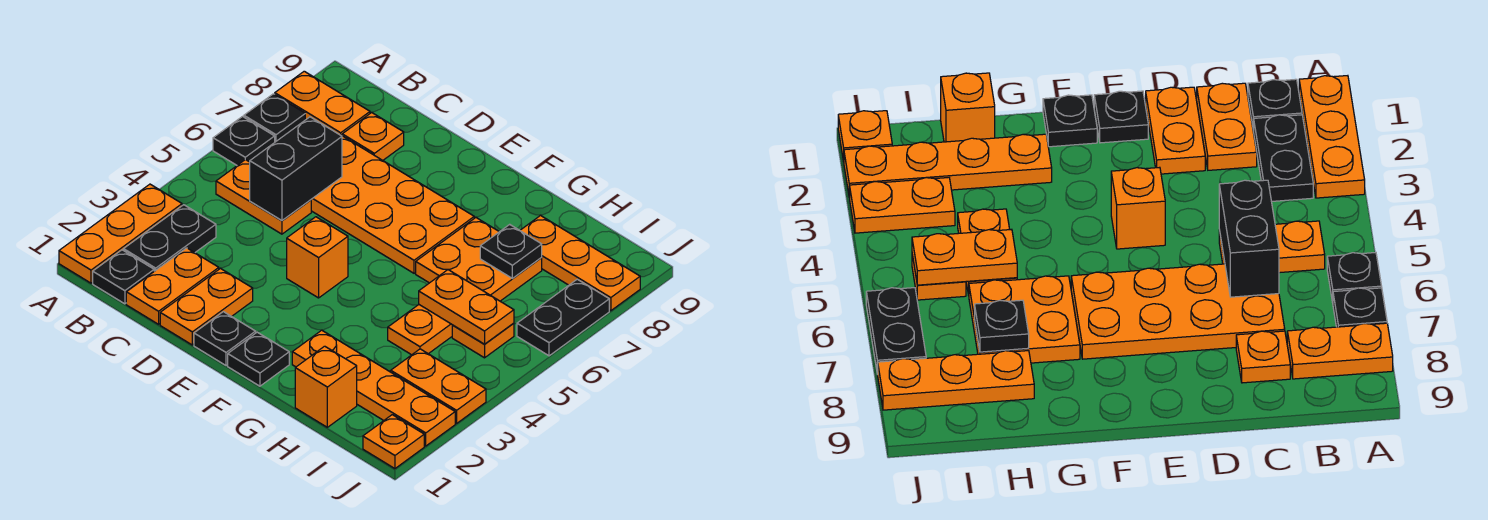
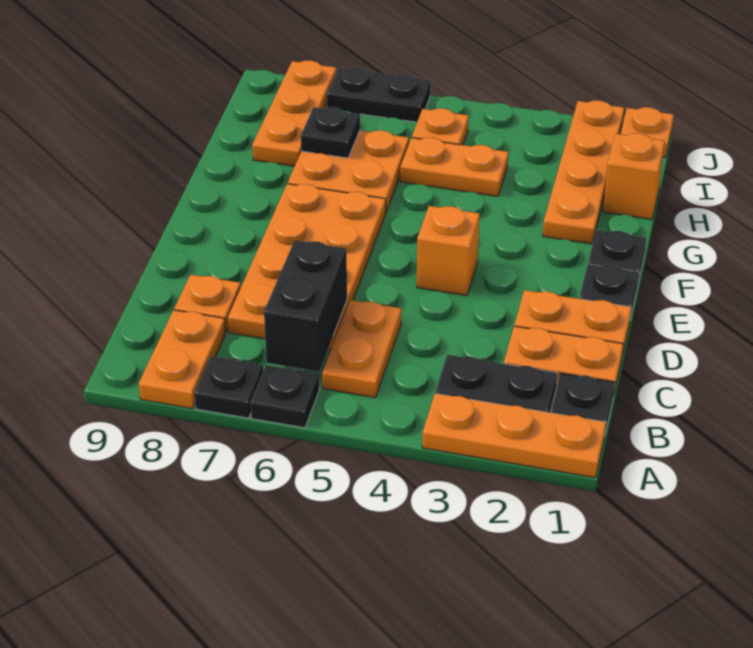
black brick C5:C6 level 2 -> black brick B6:C6 level 2
orange plate H5:I5 level 2 -> none
orange plate I3:J3 level 1 -> none

